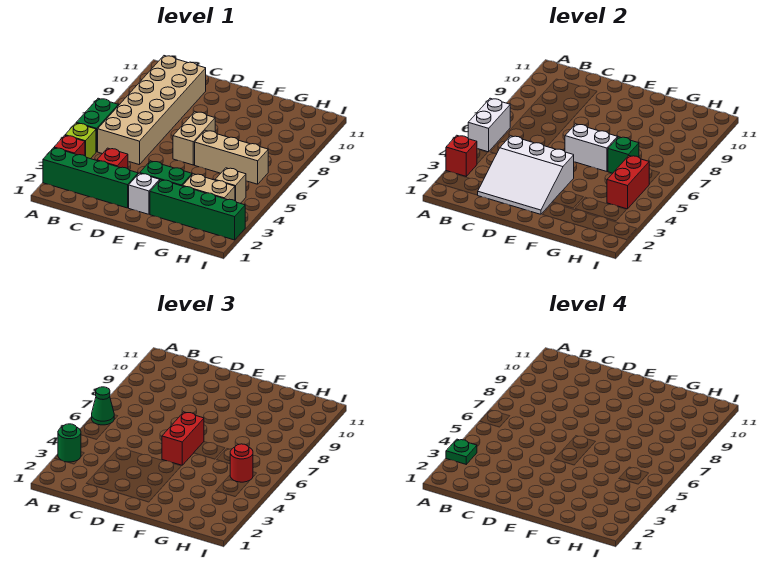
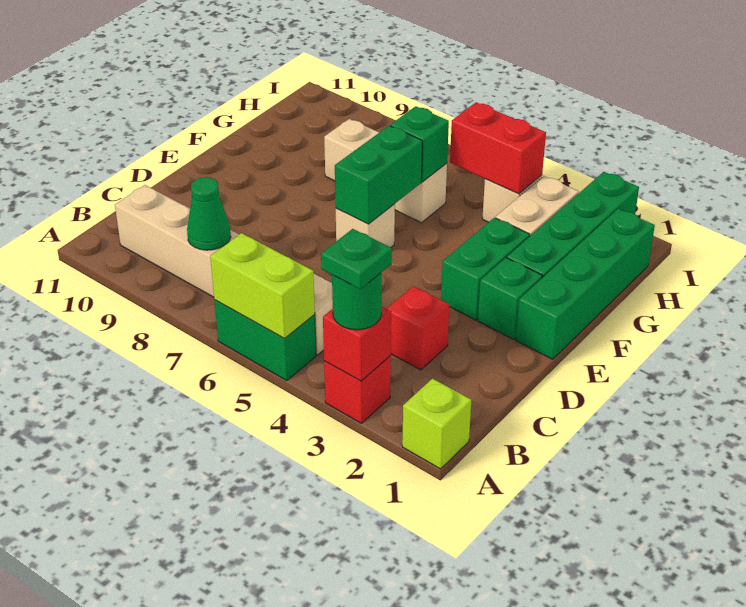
green brick A2:D2 level 1 -> green brick E1:H1 level 1
lime brick A4 level 1 -> lime brick A1 level 1
white brick A5:A6 level 2 -> lime brick A5:A6 level 2
green cone A6 level 3 -> green cone B8 level 2
tan brick B5:C10 level 1 -> tan brick B5:B10 level 1
white slope C2:E4 level 2 top 4 -> none
white brick E2 level 1 -> green brick E2 level 1
red brick E5:E6 level 3 -> none
tan brick E6:E7 level 1 -> tan brick E6 level 1
white brick E6:F6 level 2 -> green brick E6:F6 level 2
tan brick F6:H6 level 1 -> tan brick G6:G8 level 1
red round brick H5 level 3 -> none

